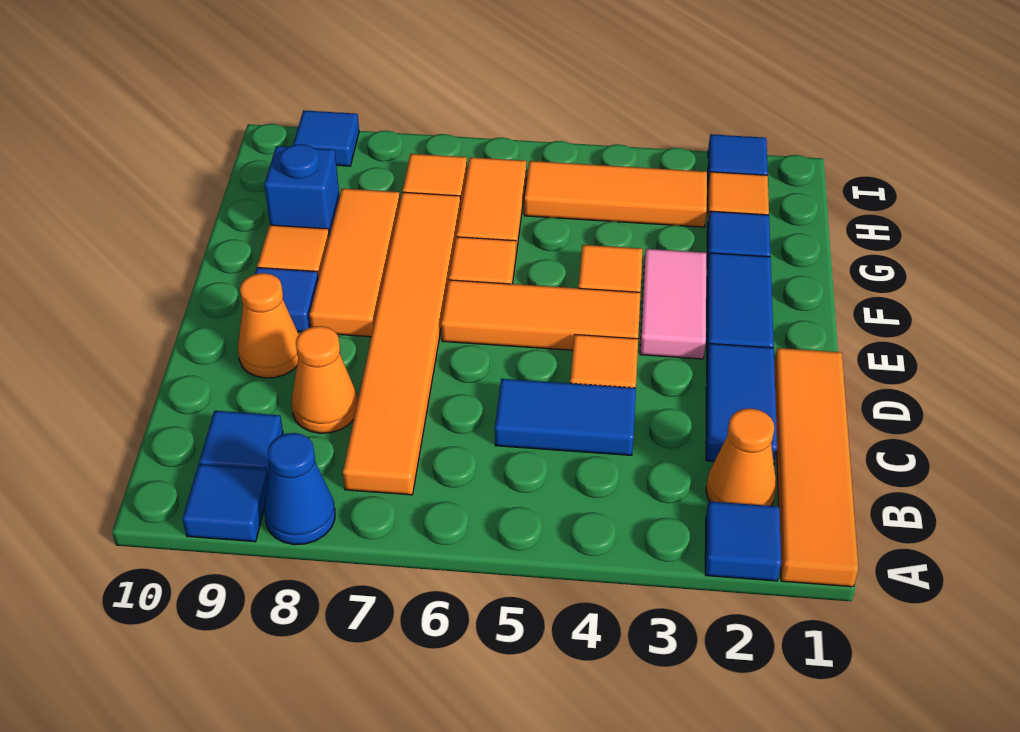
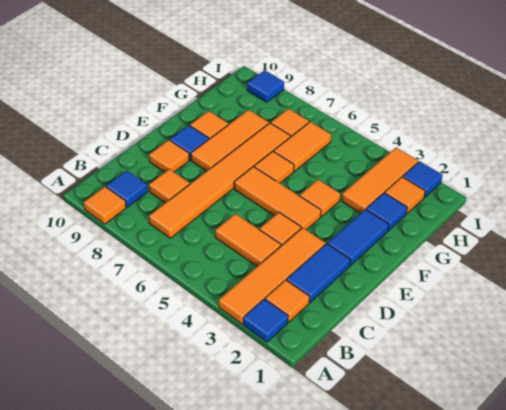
orange tile A1:D1 level 1 -> orange tile A3:D3 level 1
blue cone A8 level 1 -> none
blue tile A9 level 1 -> orange tile A9 level 1
orange cone B2 level 1 -> orange tile B2 level 1
blue tile C4:C5 level 1 -> orange tile C4:C5 level 1
orange cone C8 level 1 -> orange tile C8 level 1
orange cone D9 level 1 -> orange tile D9 level 1
pink tile E3:F3 level 1 -> none
blue brick G9 level 1 -> none
orange tile H3:H5 level 1 -> orange tile G3:I3 level 1

